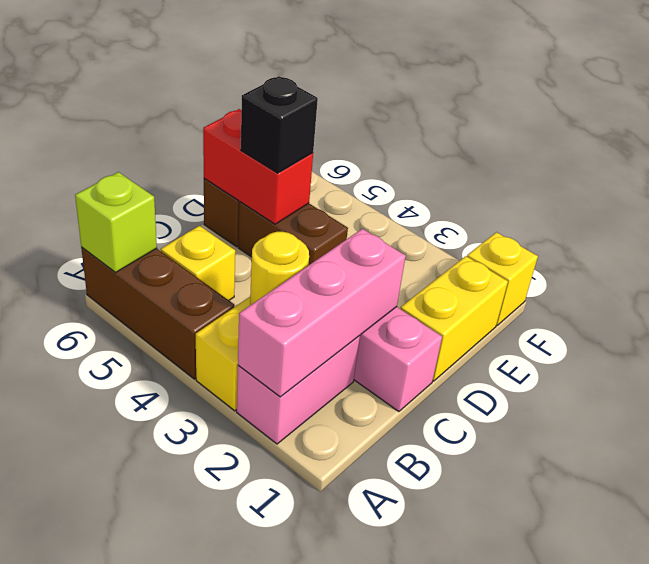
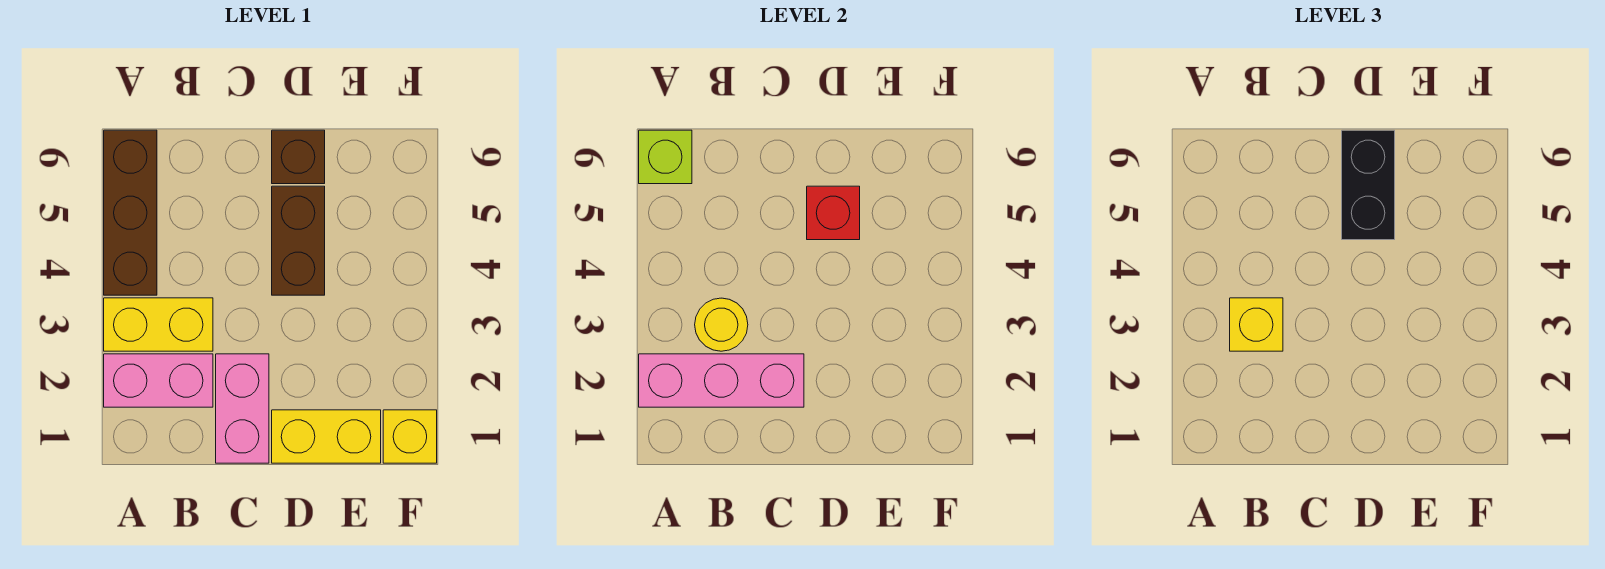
yellow brick B5 level 1 -> yellow brick B3 level 3
red brick D5:D6 level 2 -> red brick D5 level 2
black brick D5 level 3 -> black brick D5:D6 level 3

